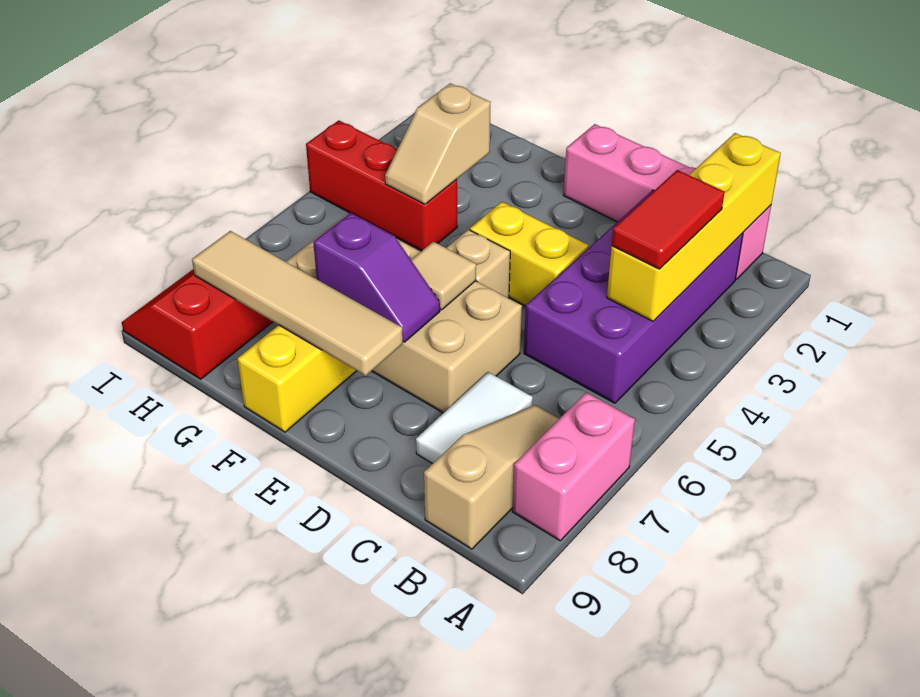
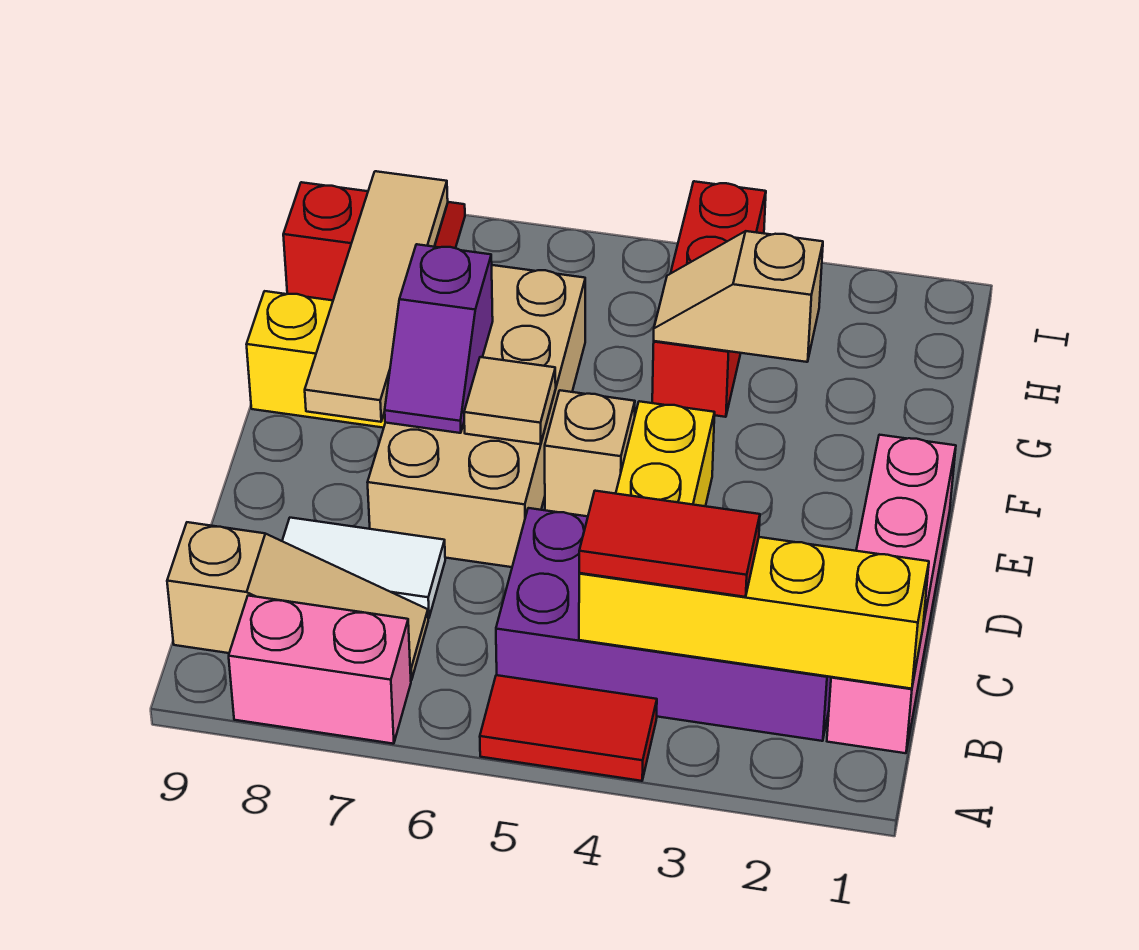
none -> red tile A4:A5 level 1

